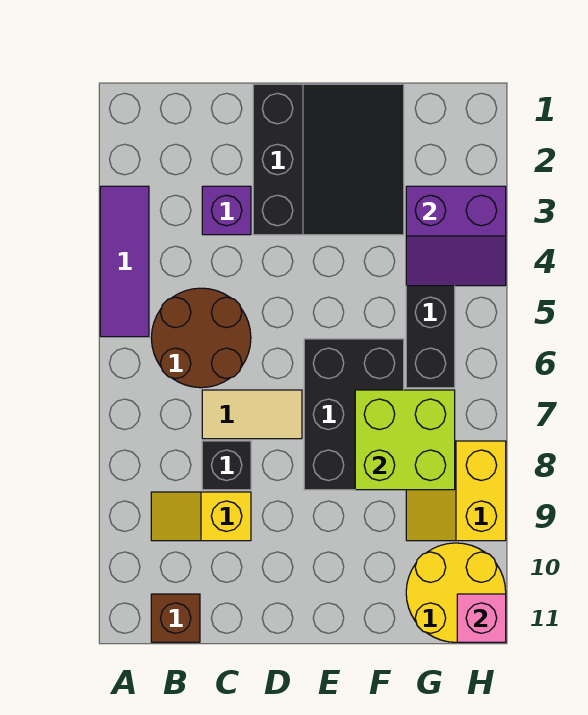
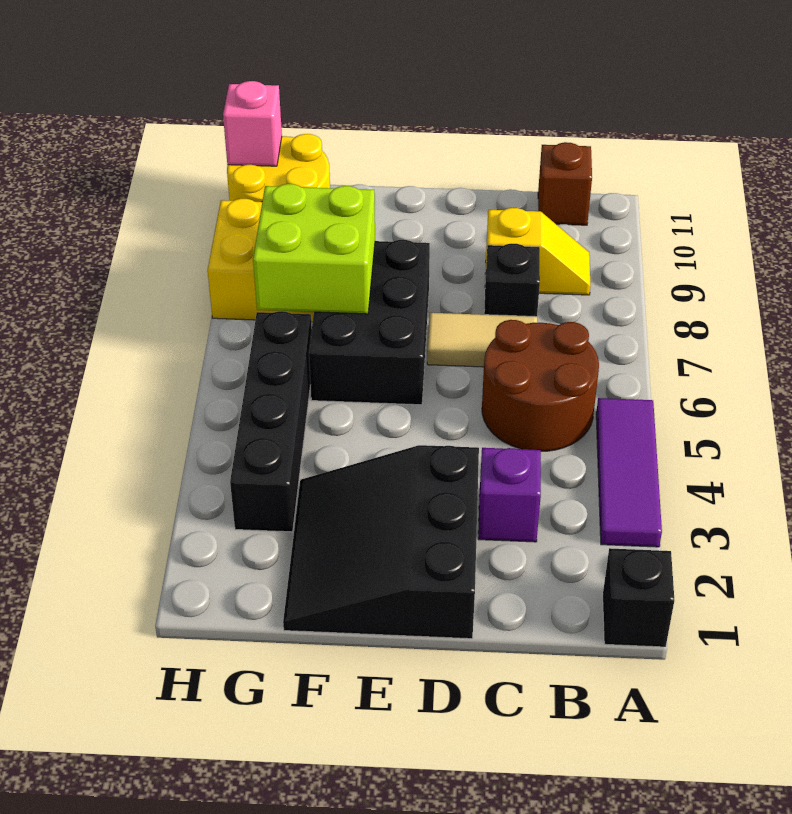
none -> black brick A1 level 1
purple slope G3:H4 level 2 top 3 -> none

